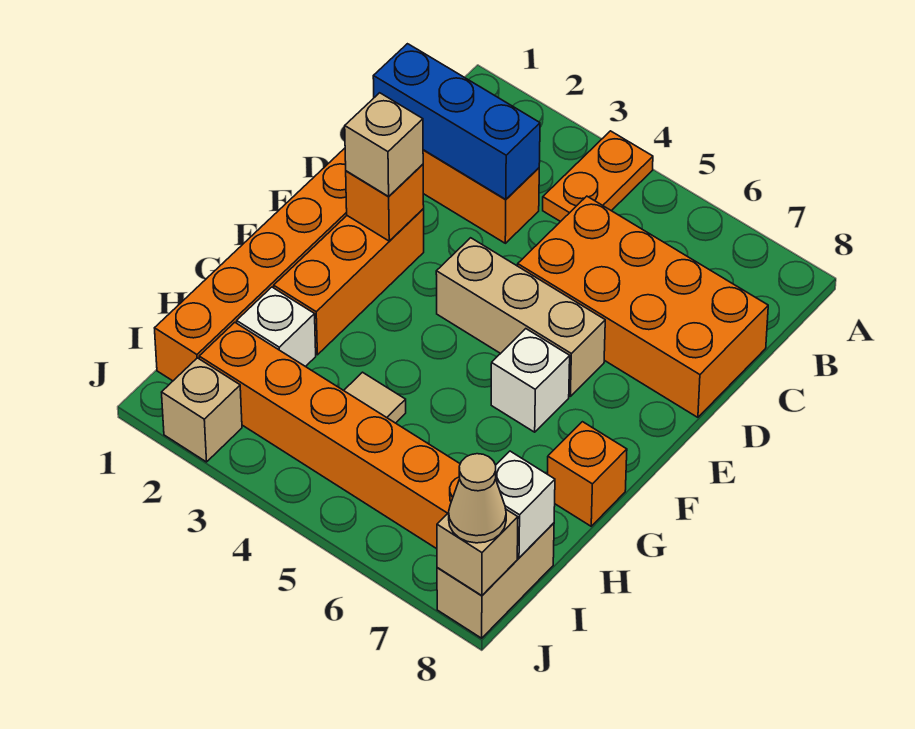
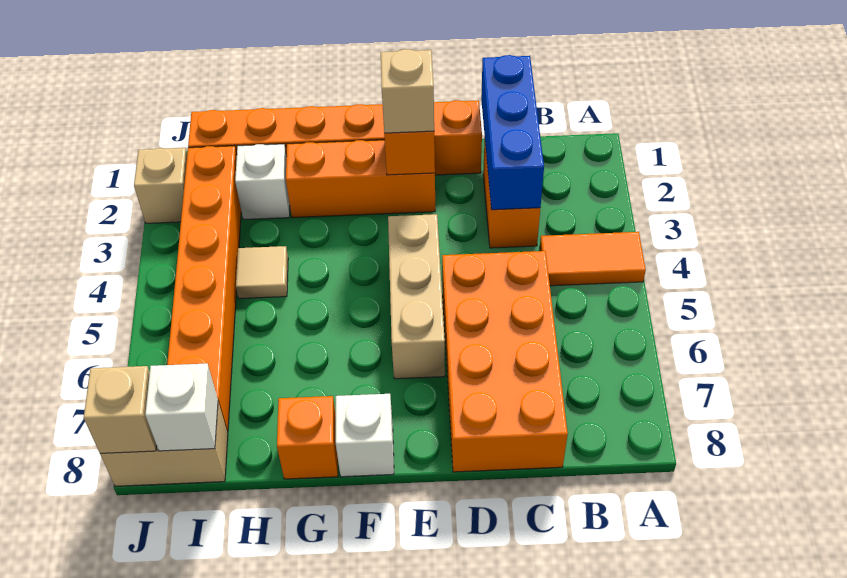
orange plate A4:B4 level 1 -> orange tile A4:B4 level 1
white brick F6 level 1 -> white brick F8 level 1
tan cone J8 level 3 -> none

